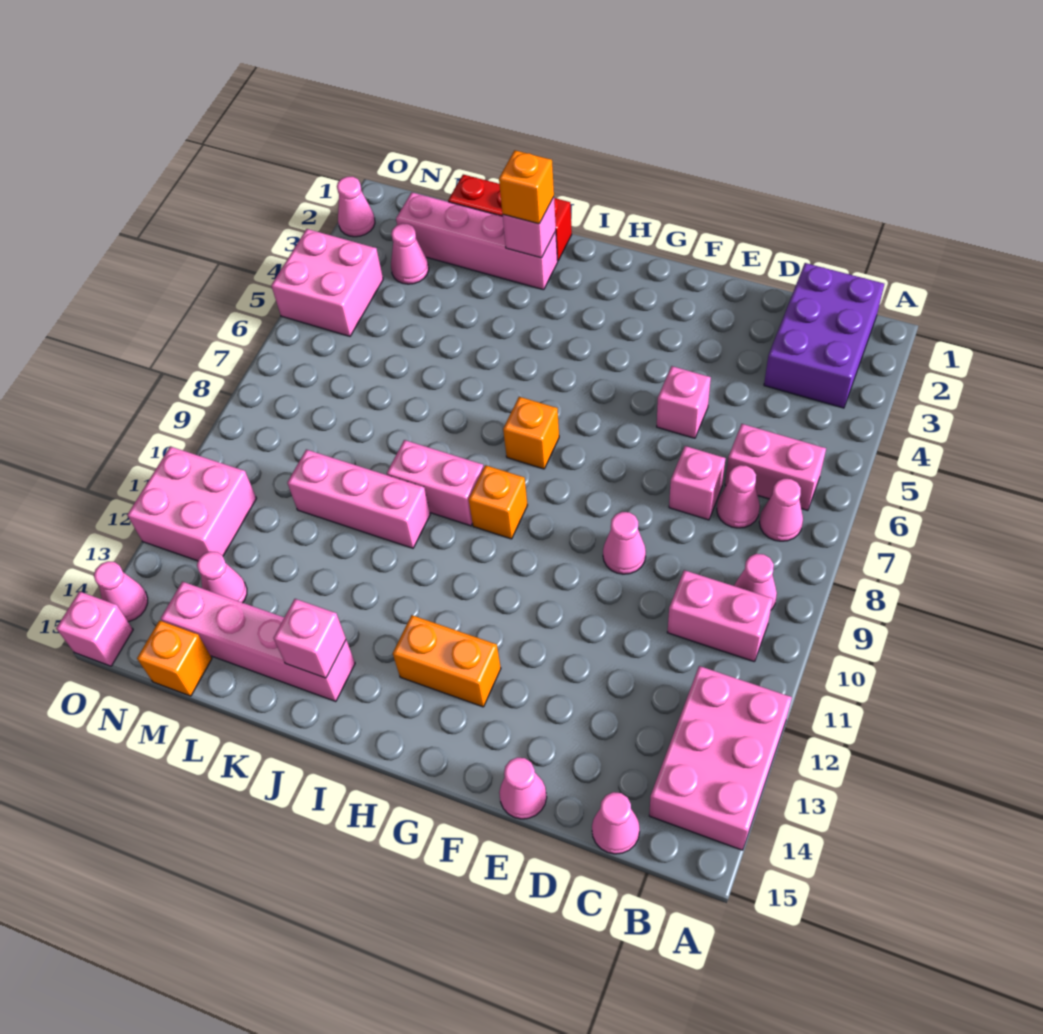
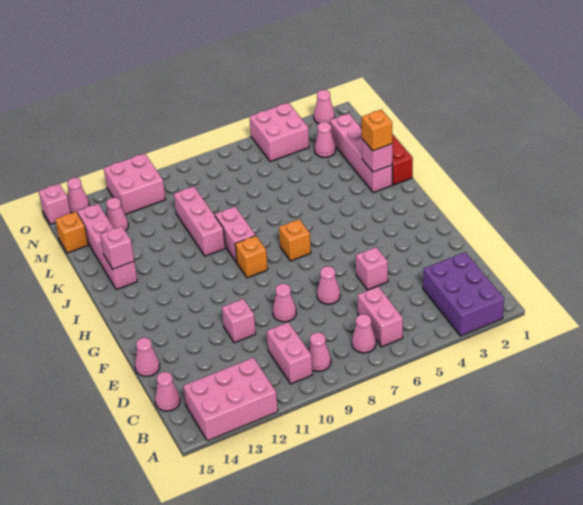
purple brick B1:C3 level 1 -> purple brick A2:C3 level 1
pink cone C7 level 1 -> pink cone E7 level 1
pink brick D7 level 1 -> pink brick E11 level 1
orange brick G13:H13 level 1 -> none

